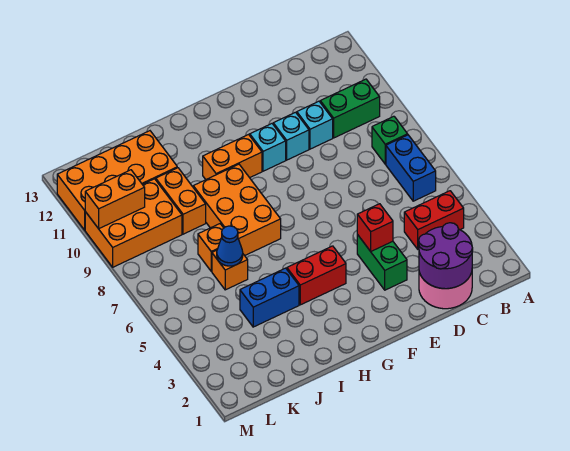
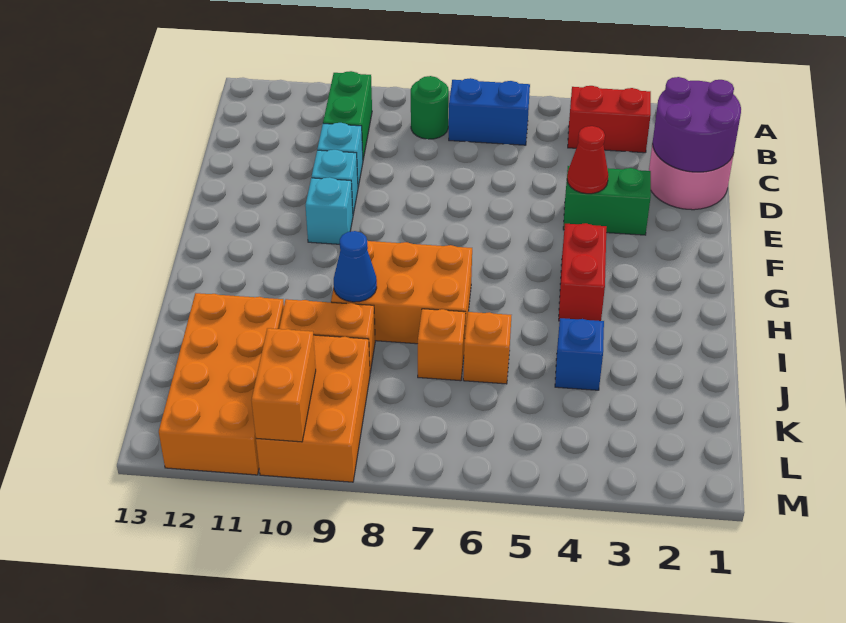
red brick B4:C4 level 1 -> red brick B3:B4 level 1
green brick B8 level 1 -> green round brick B8 level 1
red brick E4 level 2 -> red cone E4 level 2
orange brick G10:H10 level 1 -> none
blue brick I4:J4 level 1 -> blue brick J4 level 1
blue cone J6 level 2 -> blue cone I9 level 2

